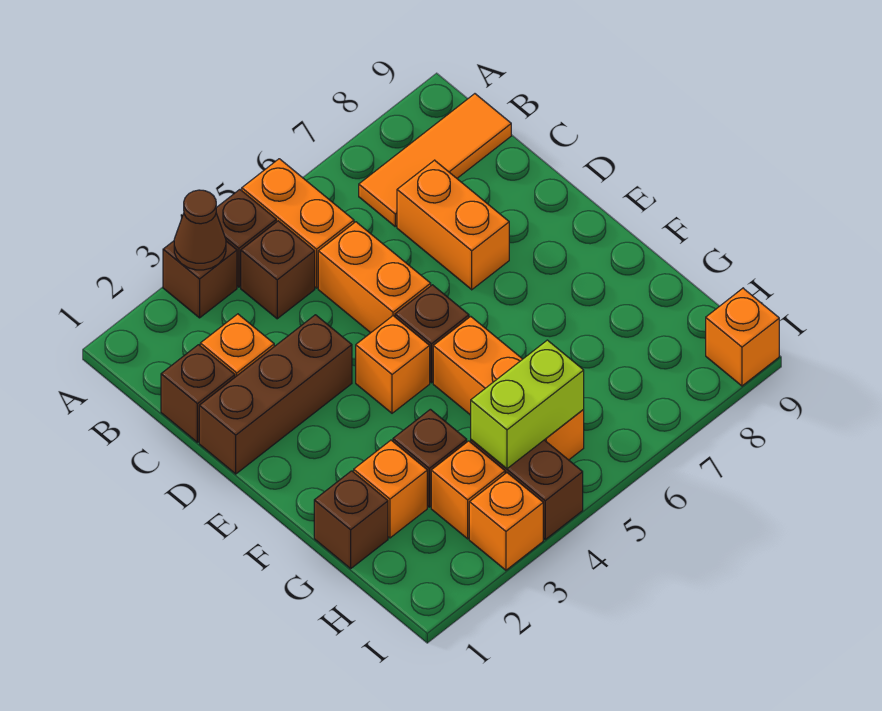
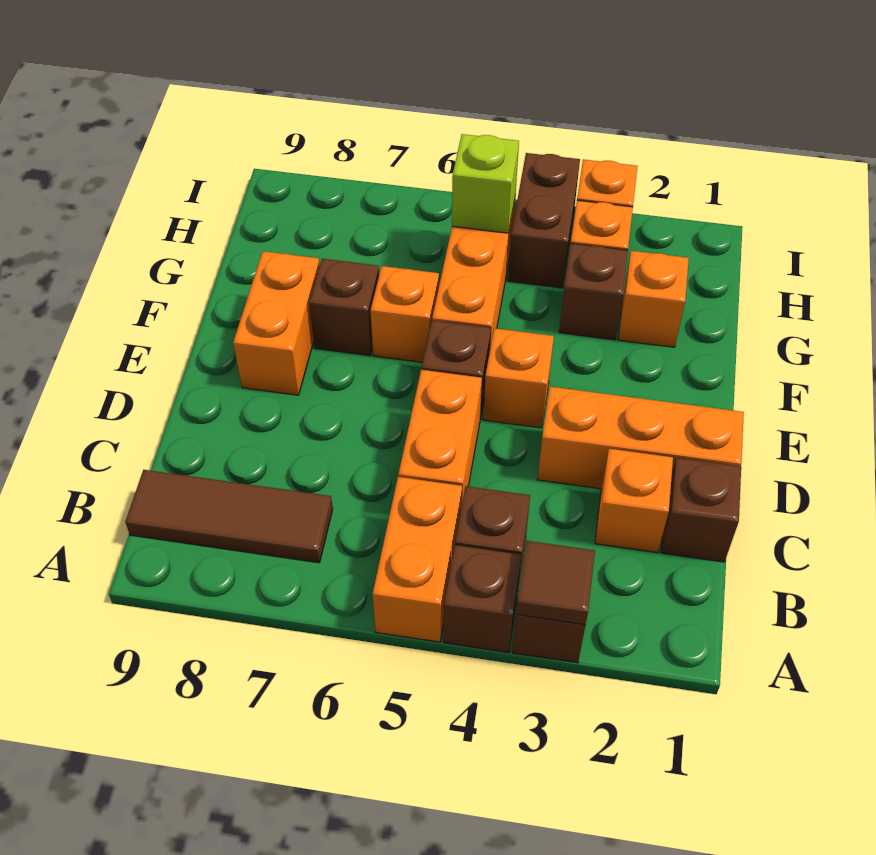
brown cone A3 level 2 -> brown tile A3 level 2
orange tile B7:B9 level 1 -> brown tile B7:B9 level 1
orange brick C7:D7 level 1 -> orange brick E8:F8 level 1
brown brick D1:D3 level 1 -> orange brick D1:D3 level 1
brown brick G1 level 1 -> brown brick F7 level 1
lime brick H4:H5 level 2 -> lime brick H5 level 2
orange brick I9 level 1 -> orange brick F6 level 1

